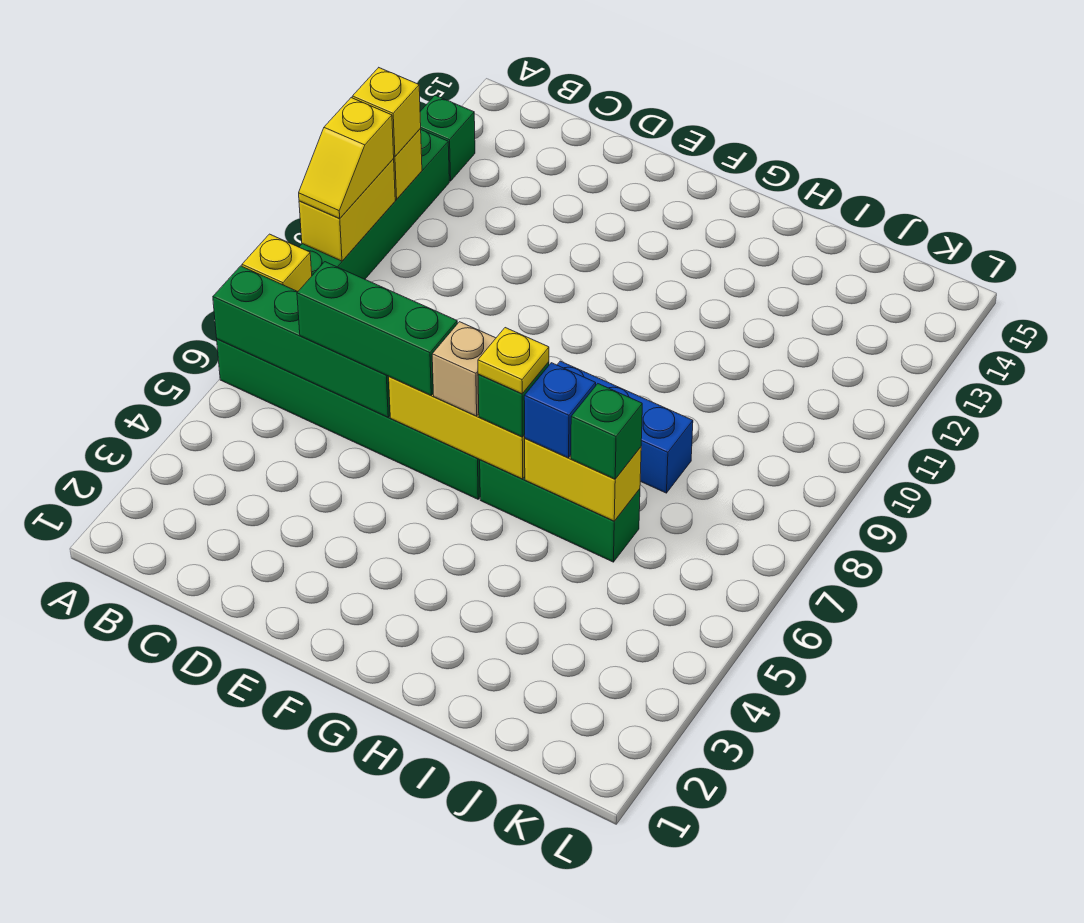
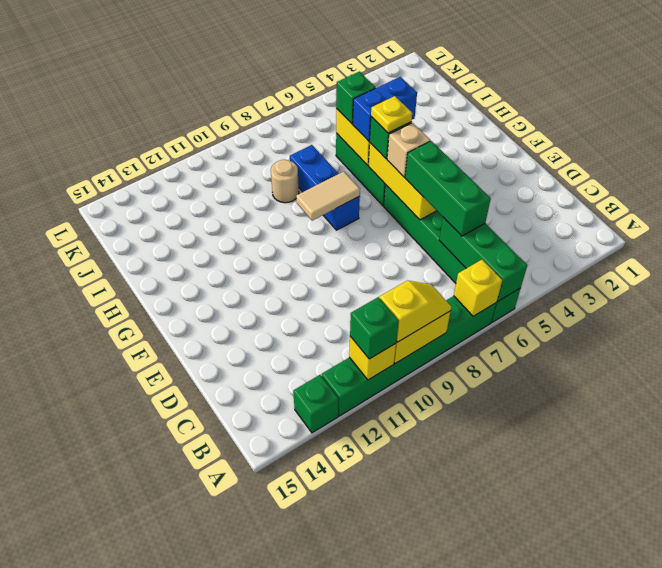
green brick A6:D6 level 2 -> green brick A6:C6 level 2
yellow brick A11 level 3 -> green brick A11 level 3
none -> tan tile G8:G9 level 2
blue brick H6 level 3 -> blue brick H5:H6 level 3
none -> tan round brick I9 level 1

